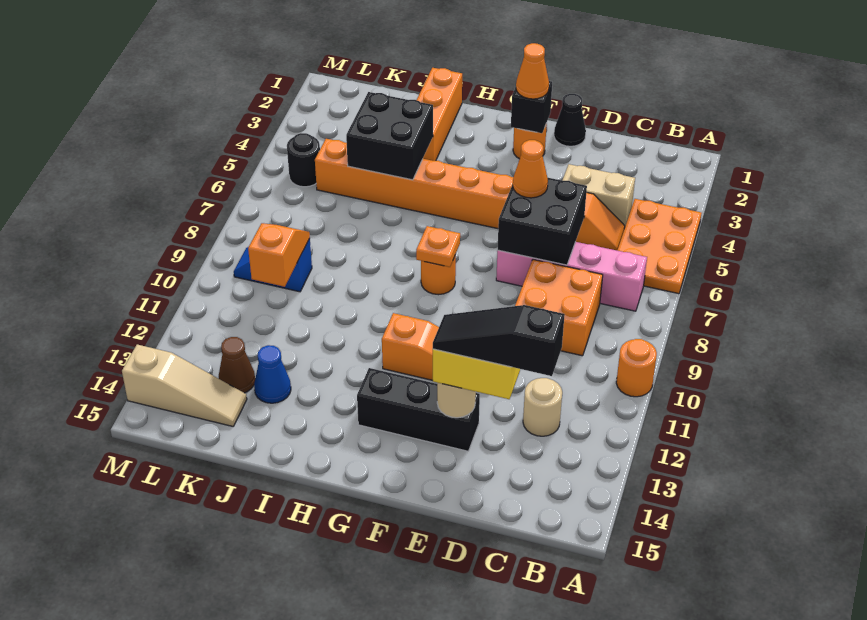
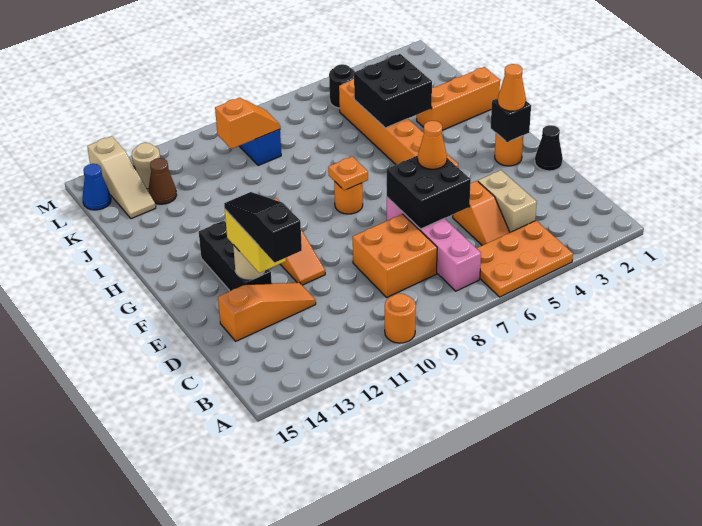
tan round brick C12 level 1 -> tan round brick L13 level 1
none -> orange slope D12:D14 level 1 top 14
blue cone J13 level 1 -> blue cone L15 level 1

